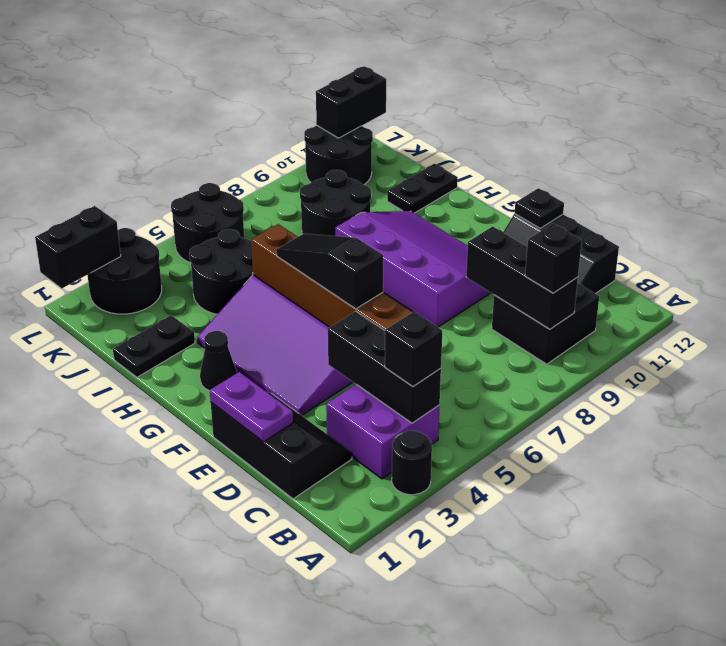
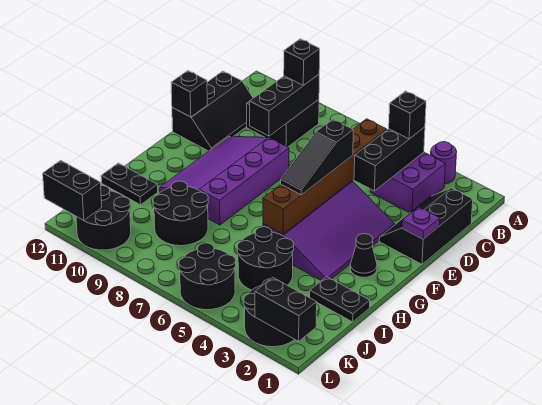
black round brick A3 level 1 -> purple round brick A3 level 1
purple plate D1:E1 level 2 -> purple plate E1 level 2
black plate E12 level 2 -> black brick E12 level 2

